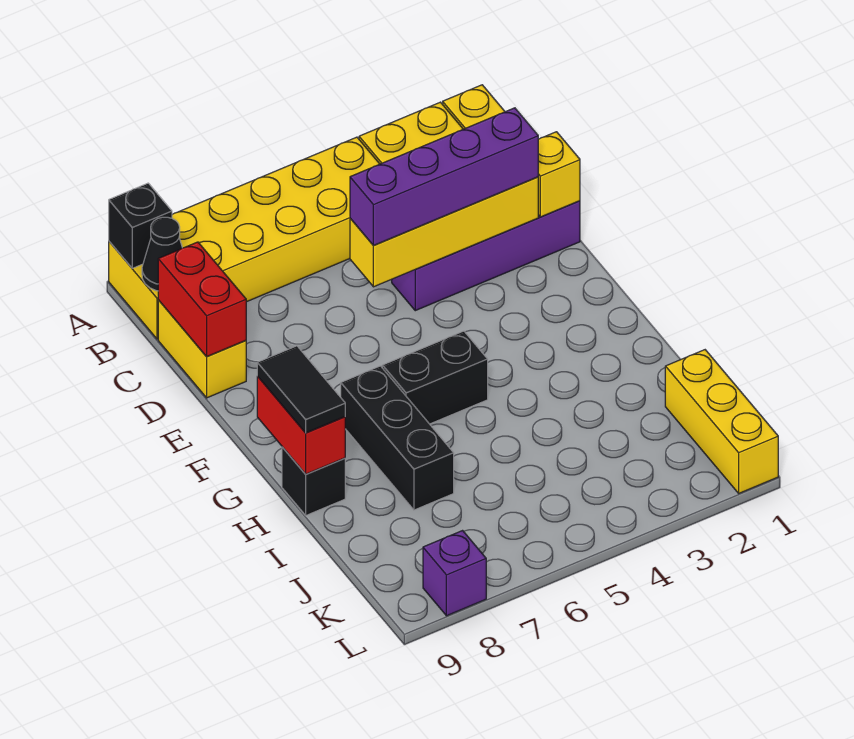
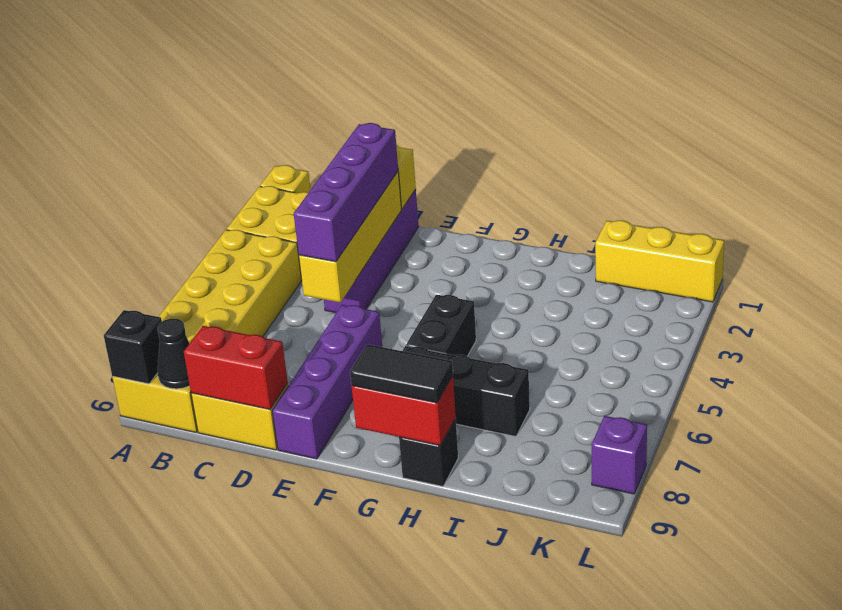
none -> purple brick E6:E9 level 1

